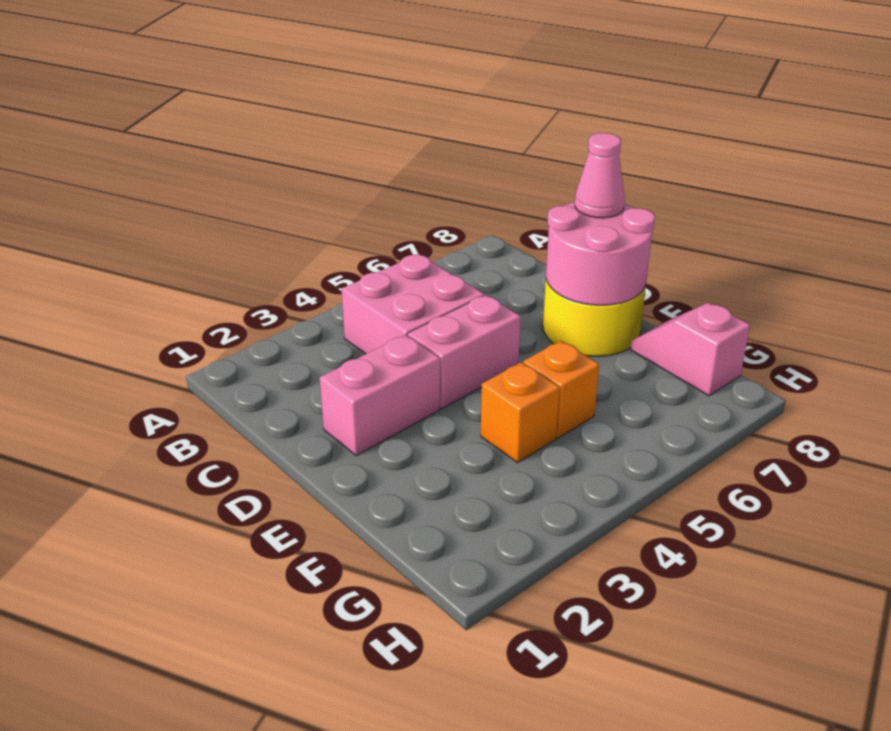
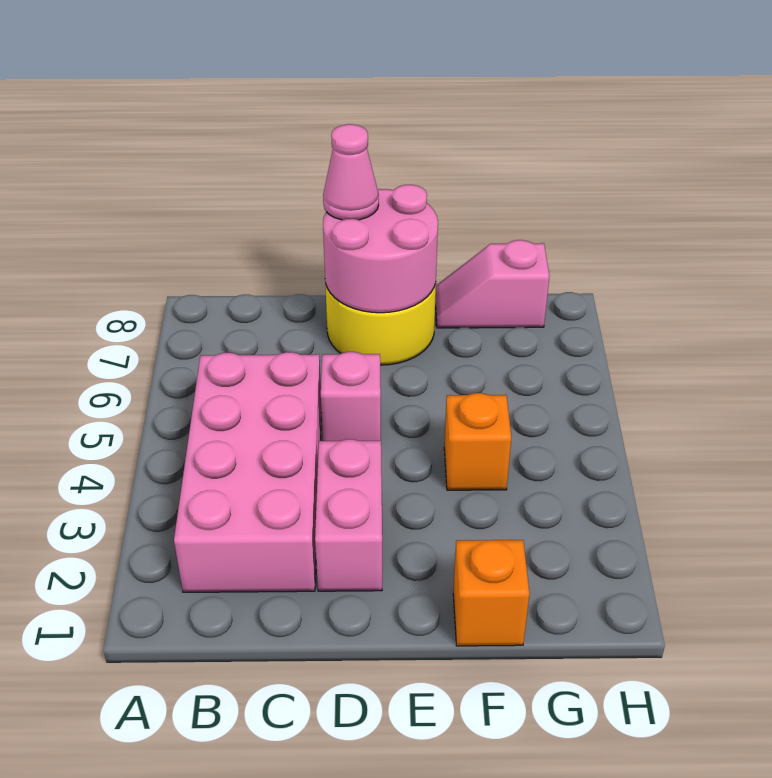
pink brick B4:C5 level 1 -> pink brick B2:C5 level 1
pink brick D4:D5 level 1 -> pink brick D5 level 1
orange brick F5 level 1 -> orange brick F1 level 1

